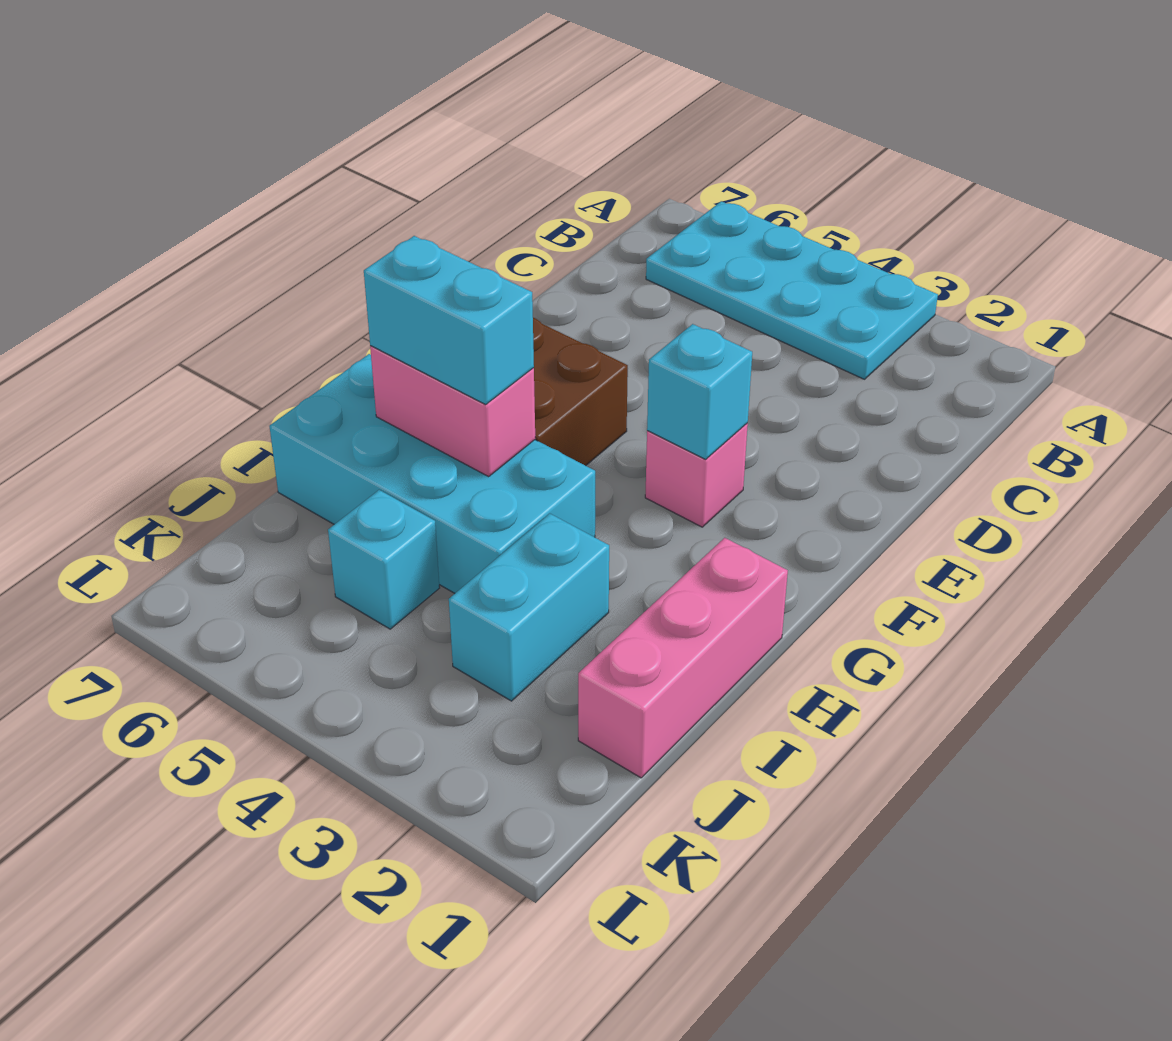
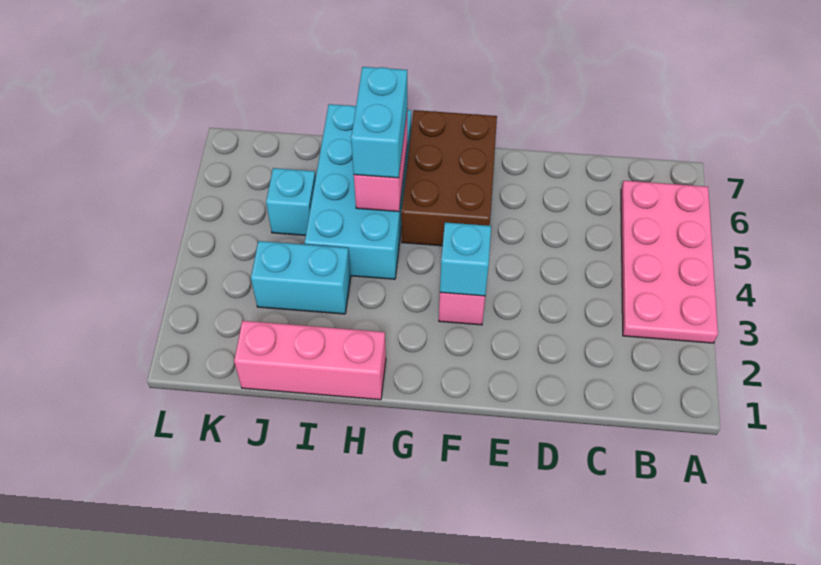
cyan plate A3:B6 level 1 -> pink plate A3:B6 level 1

